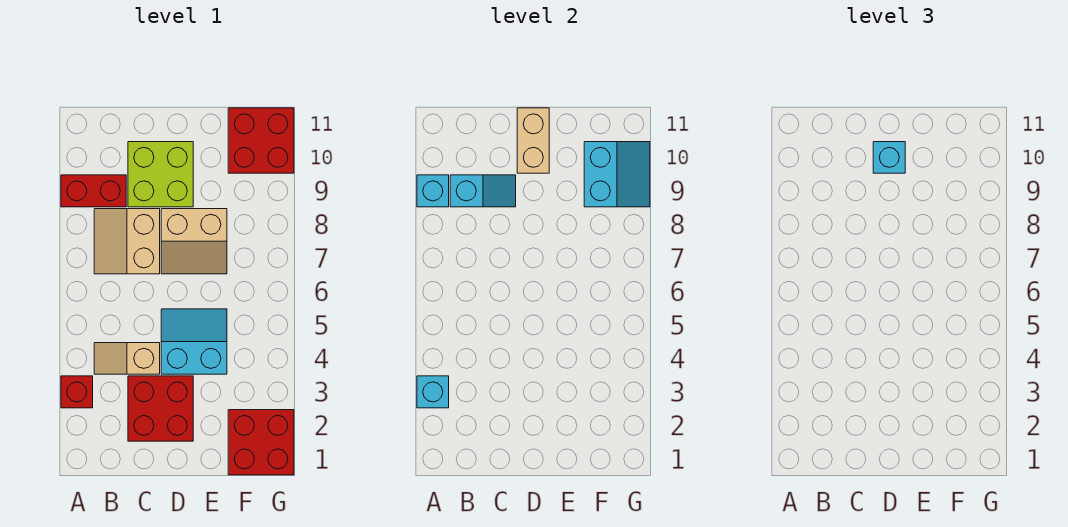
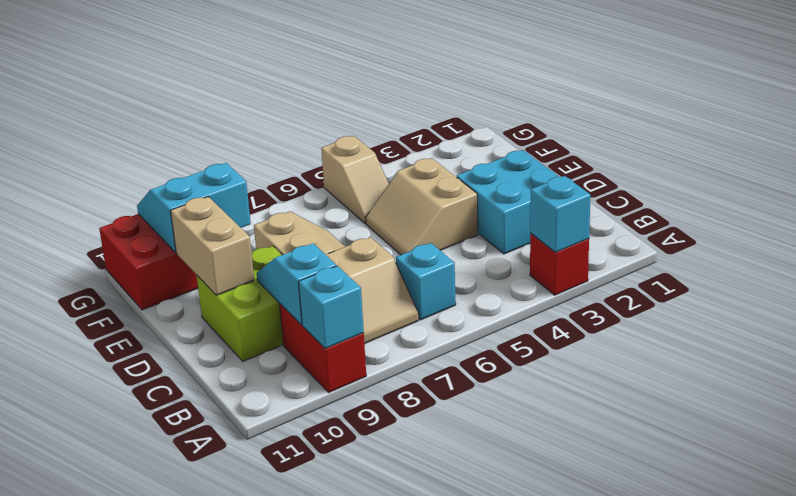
tan slope B4:C4 level 1 top C -> tan slope F5:G5 level 1 top G
red brick C2:D3 level 1 -> cyan brick C2:D3 level 1
cyan slope D4:E5 level 1 top 4 -> tan slope D4:E5 level 1 top 4
tan brick D10:D11 level 2 -> tan brick D10:E10 level 2
cyan brick D10 level 3 -> cyan brick B6 level 1
red brick F1:G2 level 1 -> none

